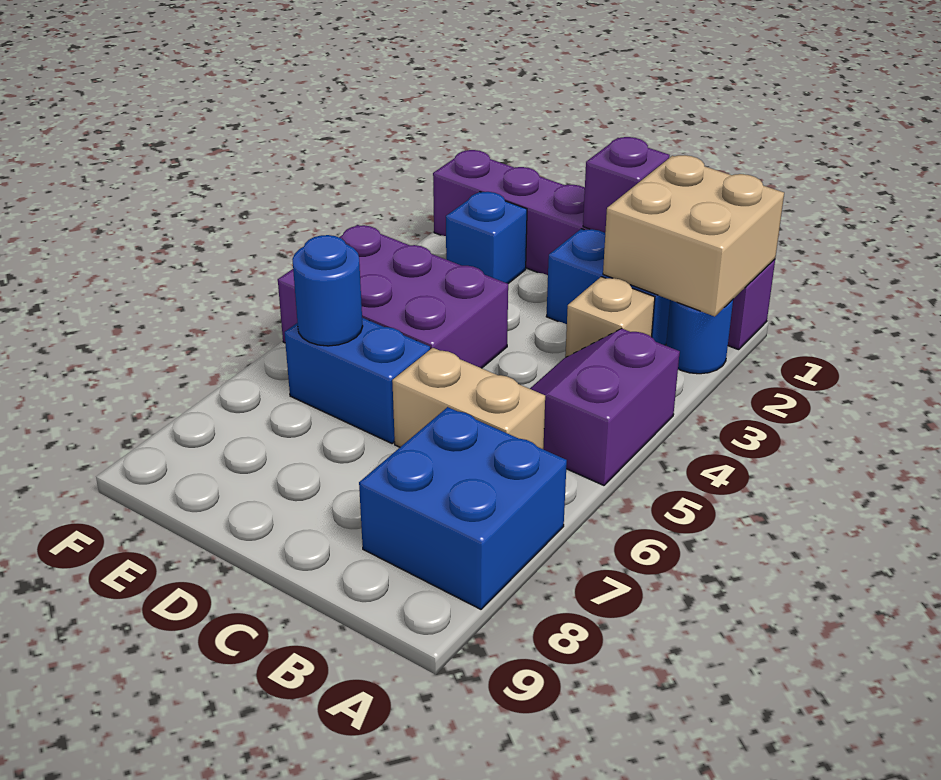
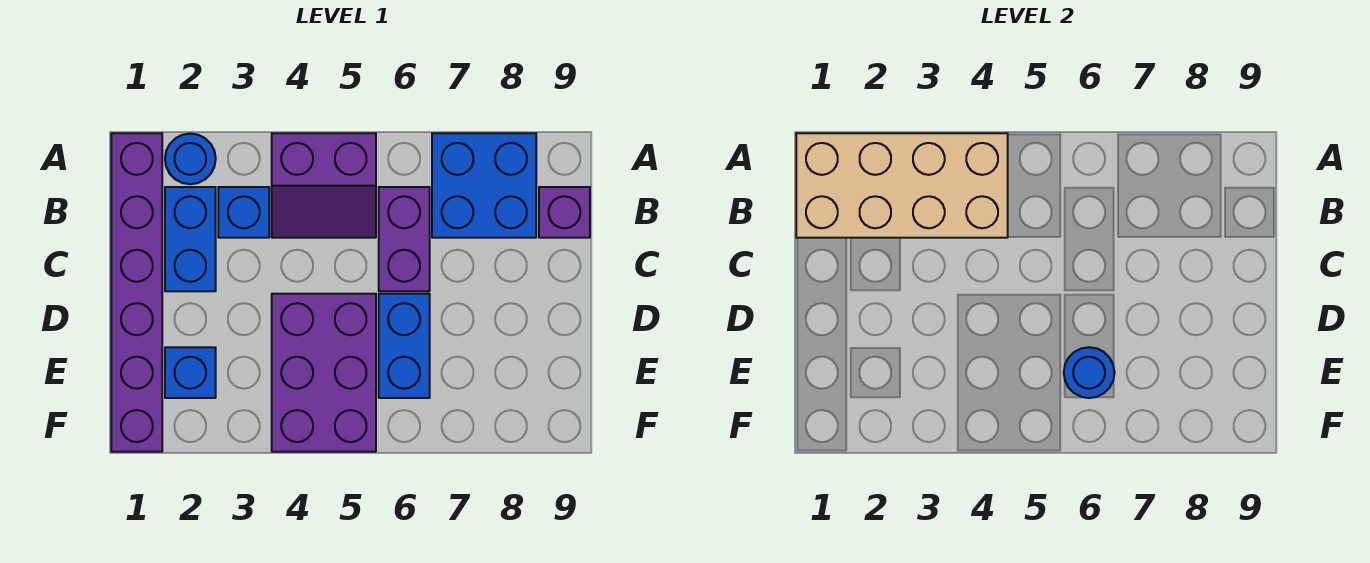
tan brick A1:B2 level 2 -> tan brick A1:B4 level 2
tan brick B3 level 1 -> blue brick B3 level 1
tan brick B6:C6 level 1 -> purple brick B6:C6 level 1
purple brick C1 level 2 -> purple brick B9 level 1

